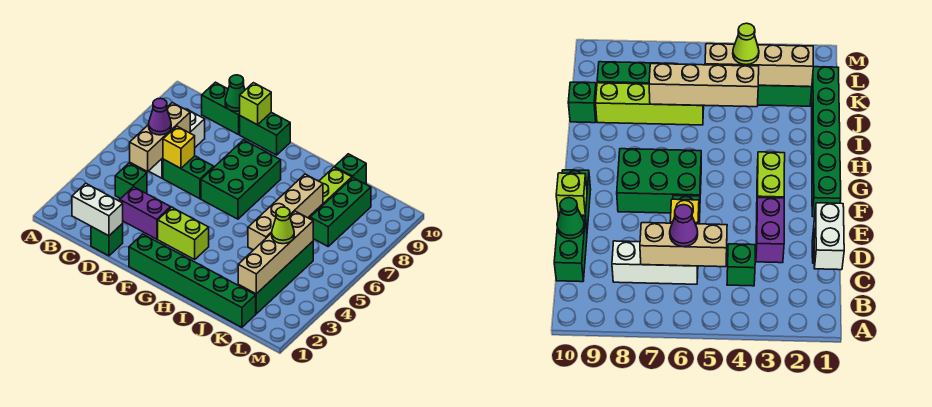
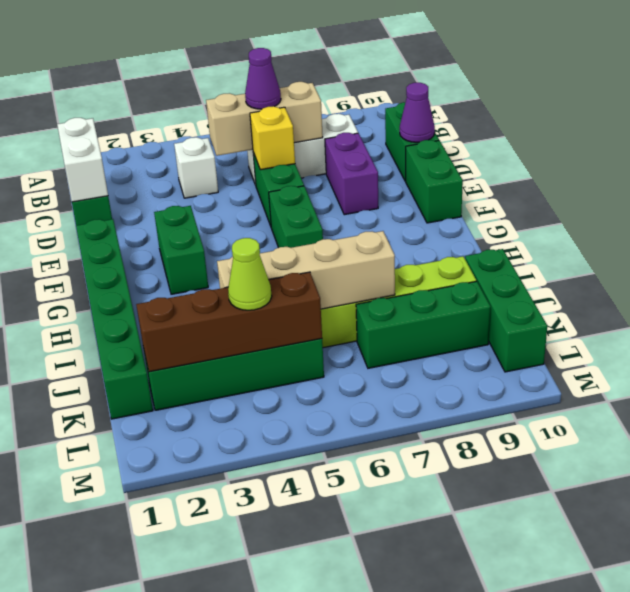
green brick C4 level 1 -> white brick C4 level 1
purple brick D3:E3 level 1 -> purple brick D8:E8 level 1
green cone D10 level 2 -> purple cone D10 level 2
lime brick E10 level 2 -> none
lime brick F3:G3 level 1 -> green brick F3:G3 level 1
green brick F6:G8 level 1 -> green brick F6:G6 level 1
green brick J10 level 1 -> green brick J10:L10 level 1
tan brick K2:K5 level 2 -> brown brick K2:K5 level 2

